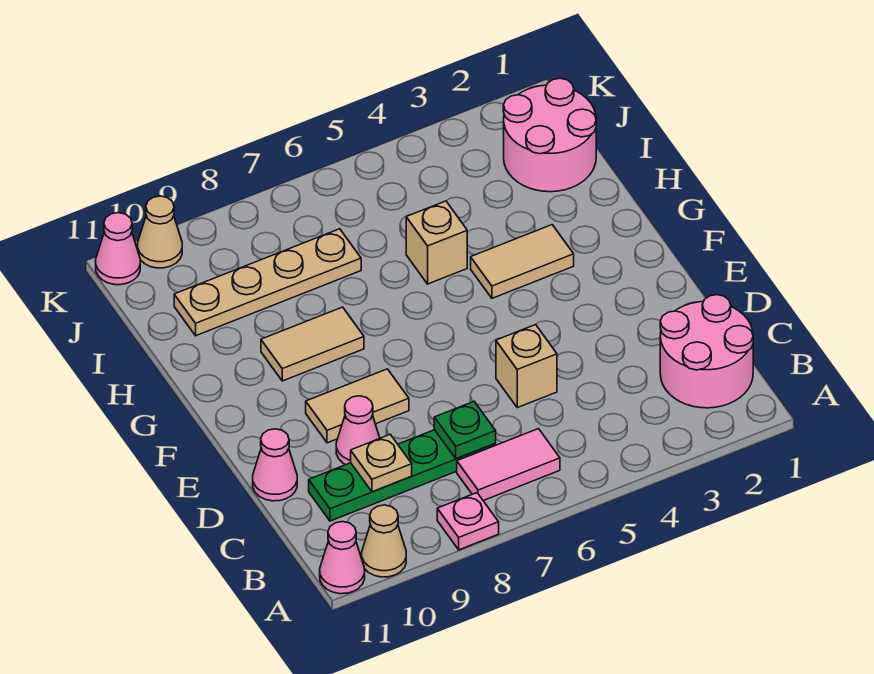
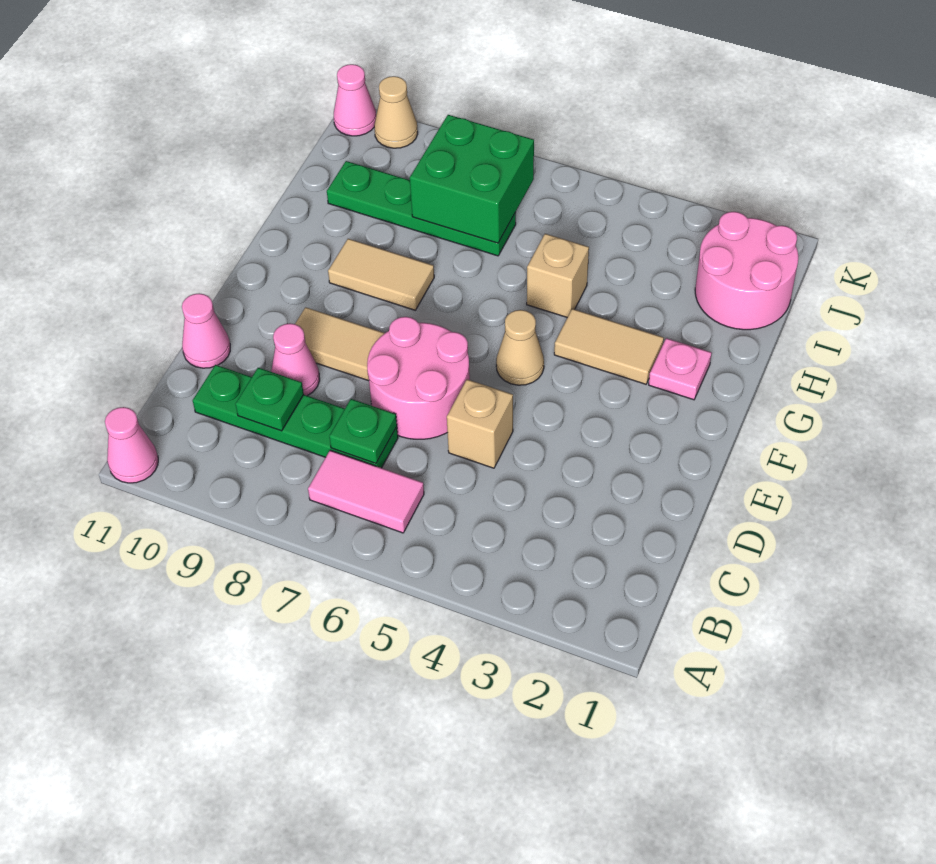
pink plate A8 level 1 -> pink plate G2 level 1
tan cone A10 level 1 -> tan cone F5 level 1
pink round brick B1:C2 level 1 -> pink round brick D6:E7 level 1
tan plate C9 level 2 -> green plate C9 level 2
tan plate I7:I10 level 1 -> green plate I7:I10 level 1
none -> green brick I7:J8 level 2

